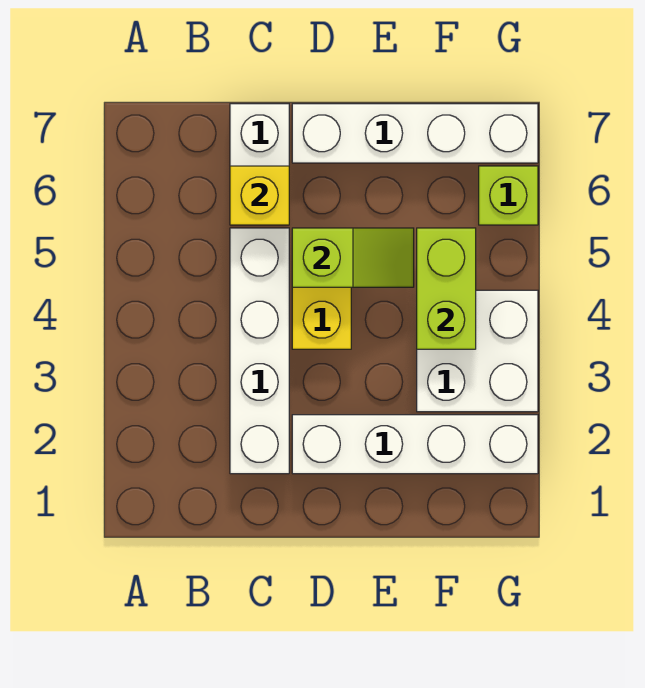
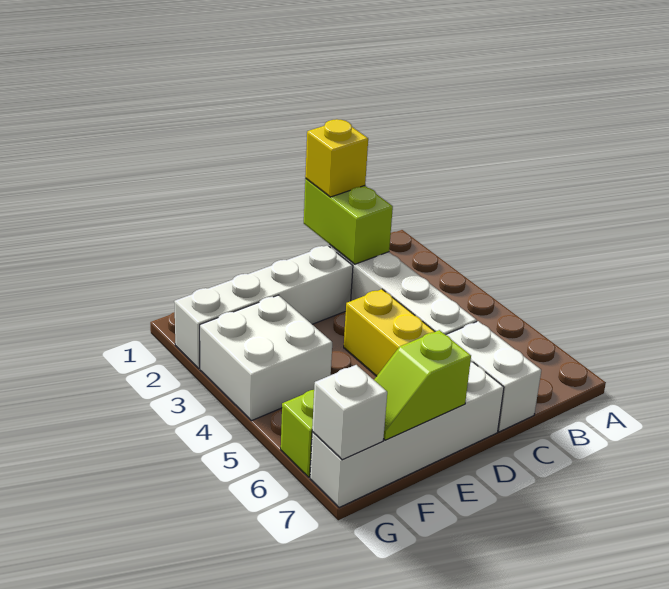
yellow brick C6 level 2 -> yellow brick C1 level 3
lime slope D5:E5 level 2 top D -> lime slope E7:F7 level 2 top E
lime brick F4:F5 level 2 -> lime brick C1:C2 level 2
none -> white brick G7 level 2

